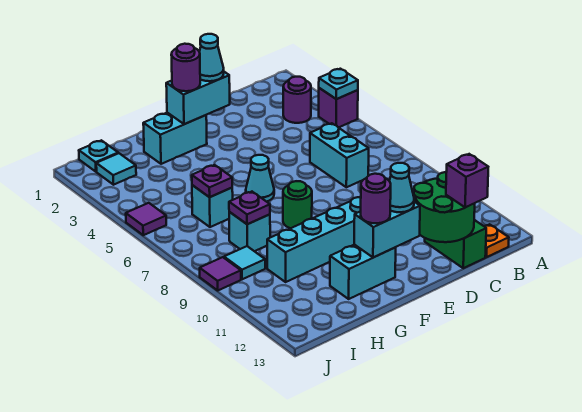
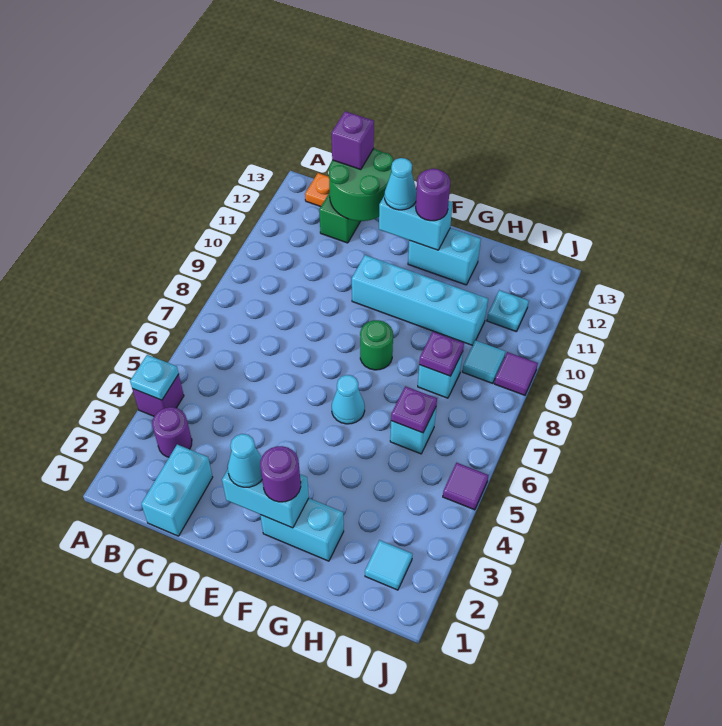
cyan brick C6:C7 level 1 -> cyan brick C1:C2 level 1
cyan plate I1 level 1 -> cyan plate I11 level 1

